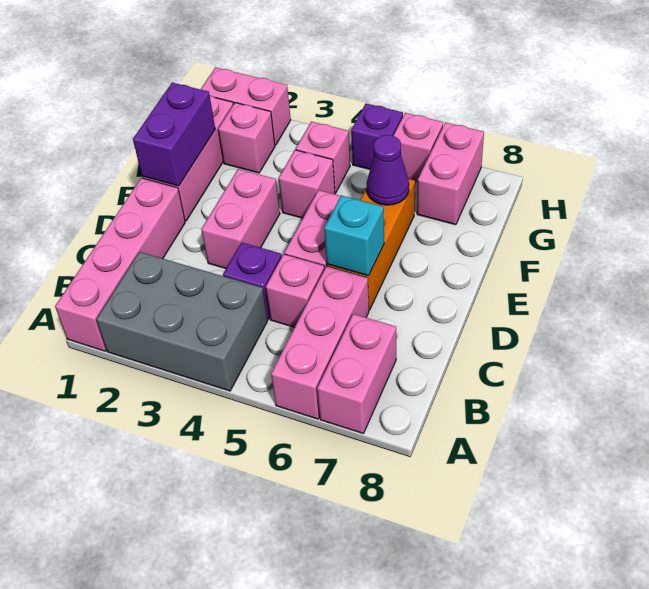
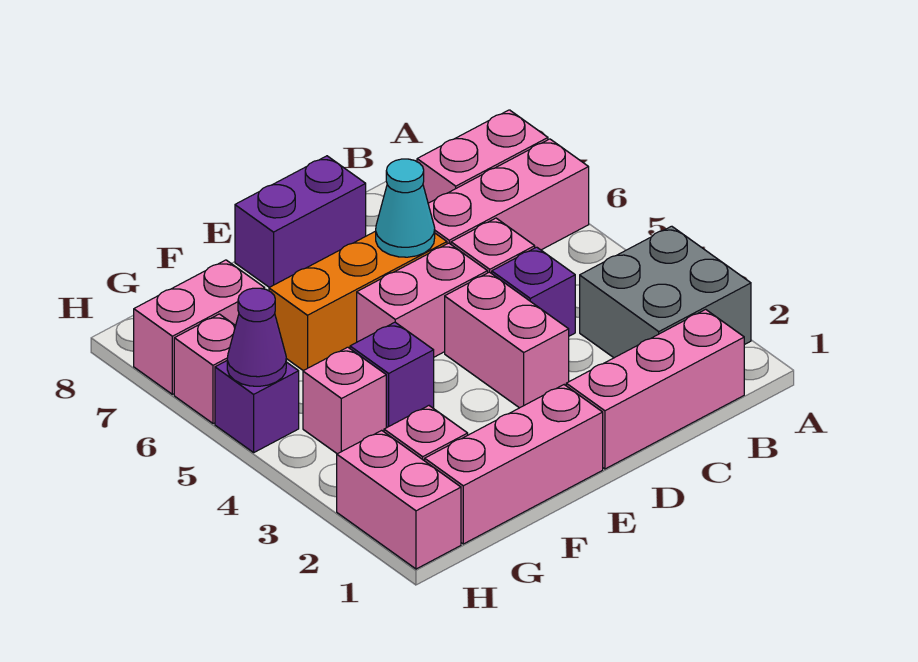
pink brick A1:D1 level 1 -> pink brick B1:D1 level 1
grey brick A2:B4 level 1 -> grey brick A2:B3 level 1
pink brick D3:E3 level 1 -> pink brick D3:D4 level 1
cyan brick D6 level 2 -> cyan cone D6 level 2
purple brick E1:F1 level 2 -> purple brick D8:E8 level 1
pink brick F4 level 1 -> purple brick F4 level 1
purple cone F6 level 2 -> purple cone H5 level 2

